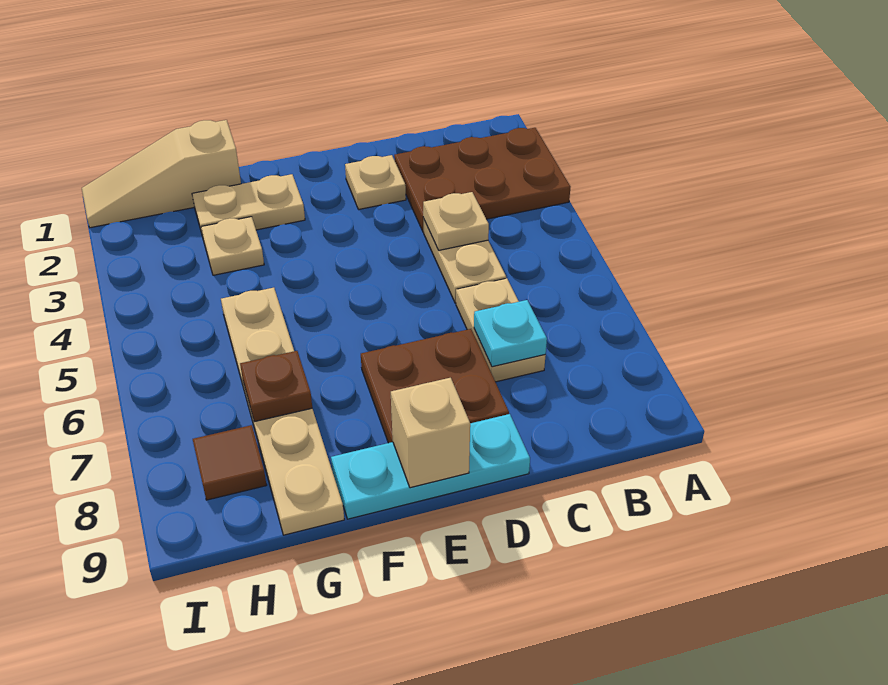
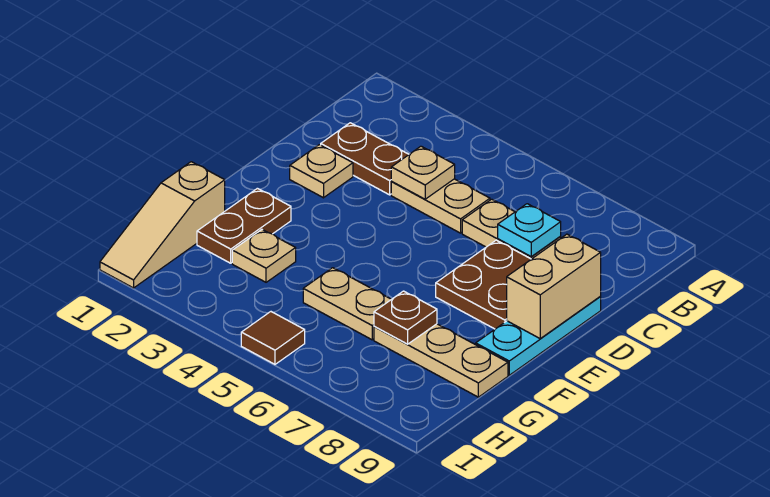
brown plate A2:C3 level 1 -> brown plate C2:C3 level 1
tan brick E9 level 2 -> tan brick D9:E9 level 2
tan plate F2:G2 level 1 -> brown plate F2:G2 level 1
brown tile H8 level 1 -> brown tile I5 level 1

